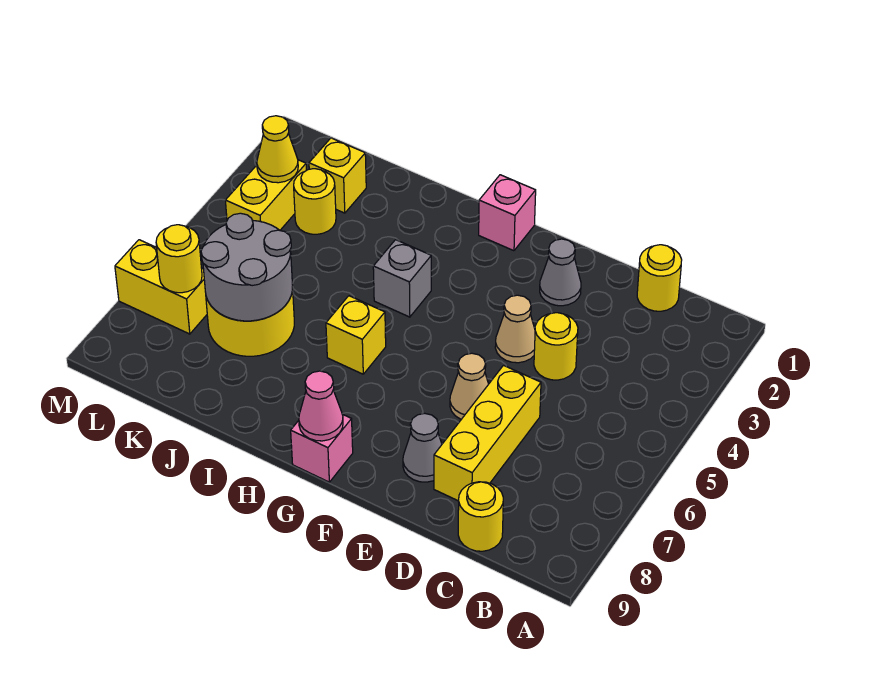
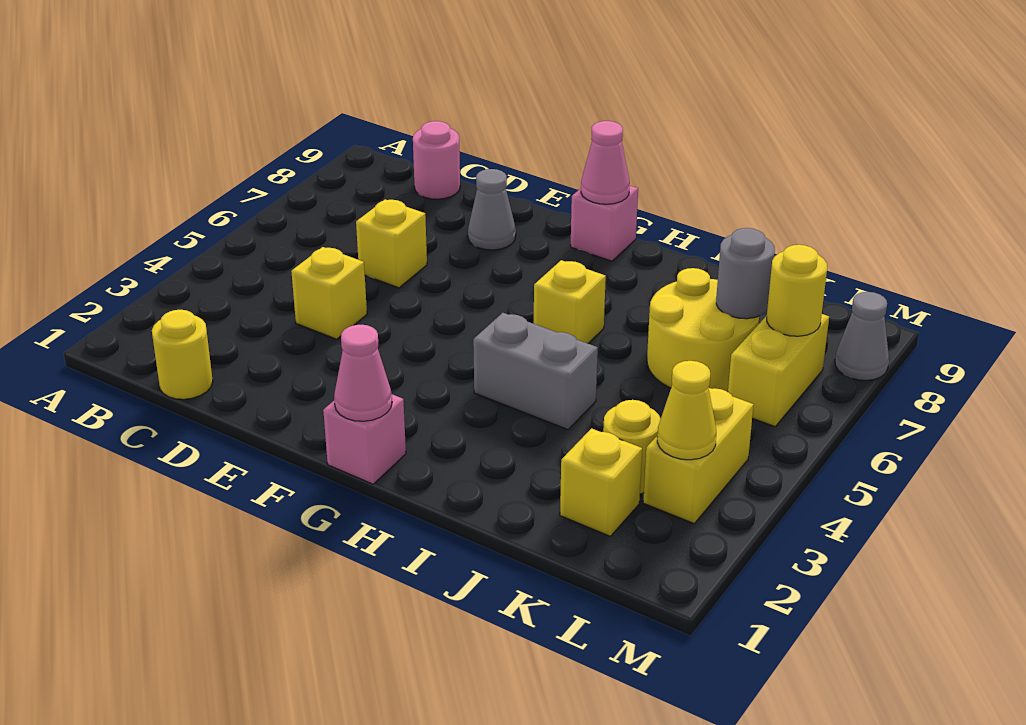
yellow round brick C9 level 1 -> pink round brick C9 level 1
yellow round brick D4 level 1 -> yellow brick D4 level 1
yellow brick D6:D8 level 1 -> yellow brick D6 level 1
grey cone E2 level 1 -> grey cone M8 level 1
tan cone E4 level 1 -> none
tan cone E6 level 1 -> none
none -> pink cone G1 level 2
grey brick H4 level 1 -> grey brick H4:I4 level 1
grey round brick J6:K7 level 2 -> grey round brick K7 level 2
yellow brick L7:M7 level 1 -> yellow brick L6:L7 level 1

